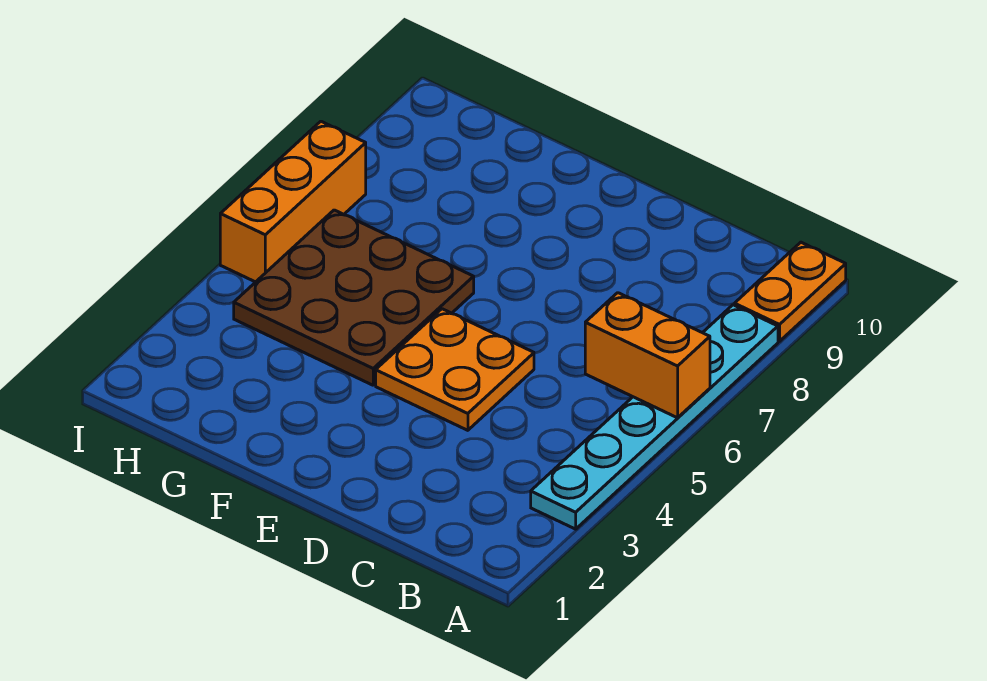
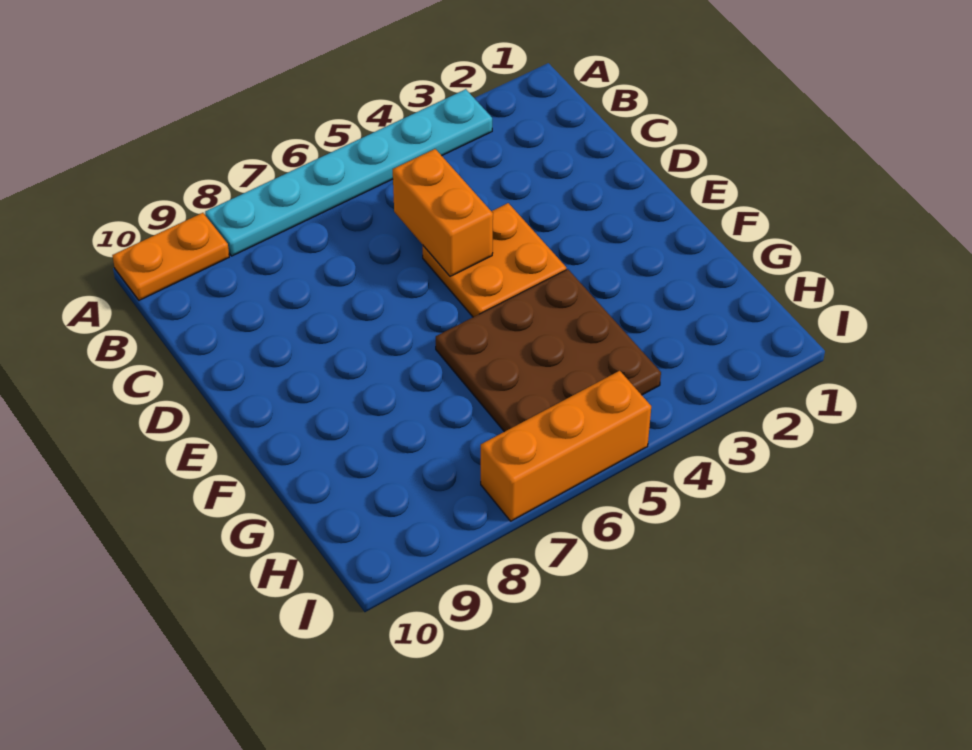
orange brick A6:B6 level 2 -> orange brick C5:D5 level 2

